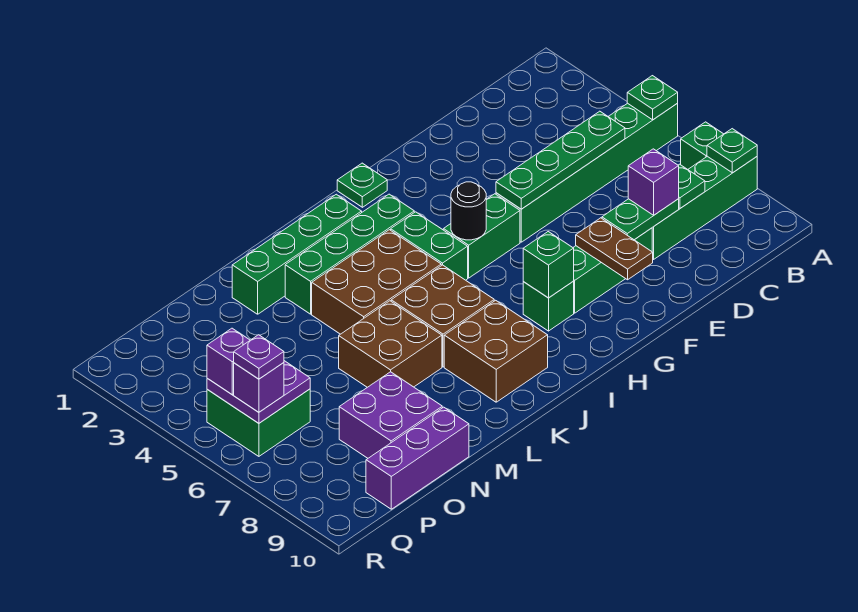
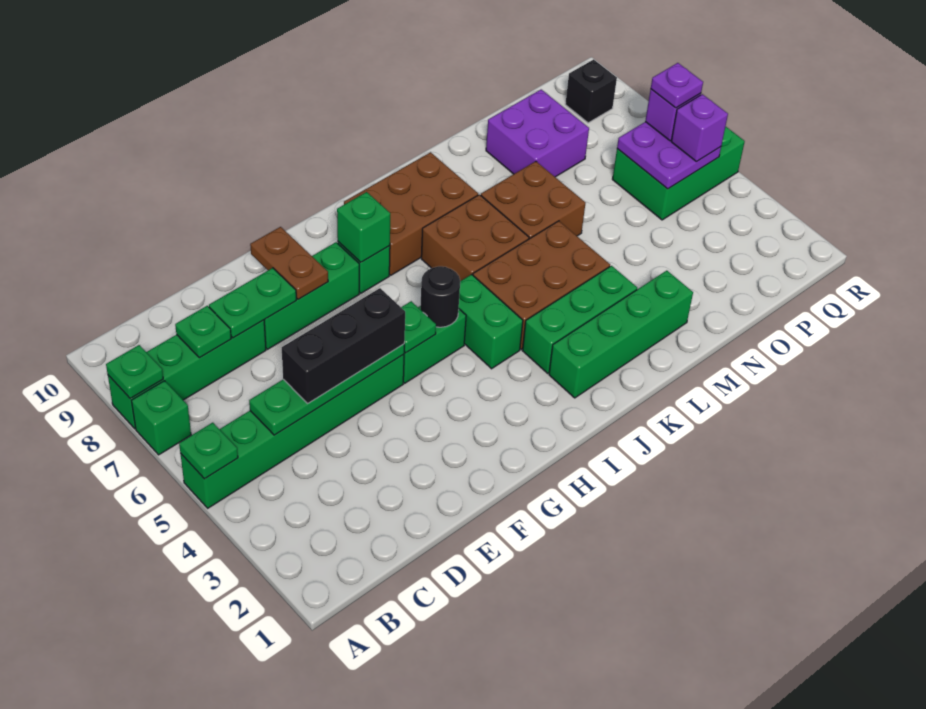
none -> black brick D5:F5 level 3
purple brick D8 level 3 -> none
green plate H1 level 1 -> green plate G5 level 2
green brick I3:L3 level 1 -> green brick J3:L3 level 1
brown brick J8:K9 level 1 -> brown brick I8:K9 level 1
purple brick N10:P10 level 1 -> none
green brick P5:Q6 level 1 -> green brick P5:R6 level 1
none -> black brick Q9 level 1

